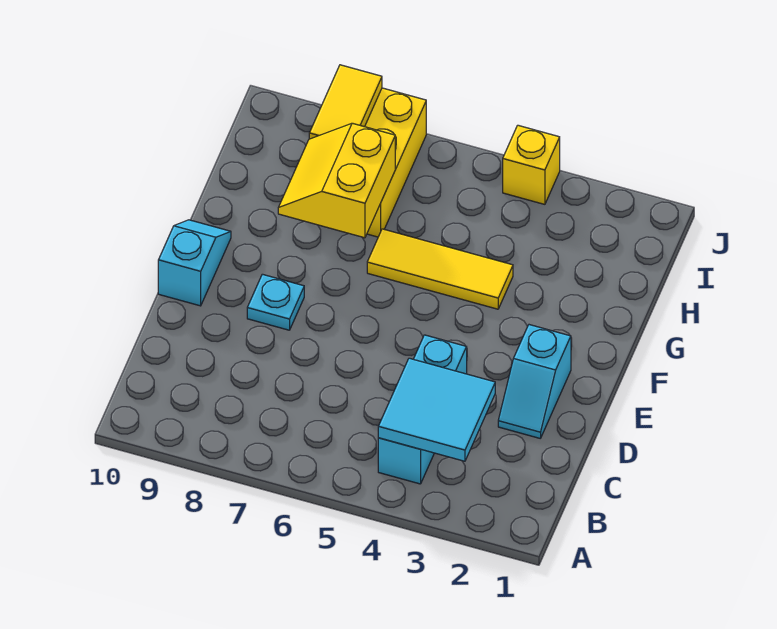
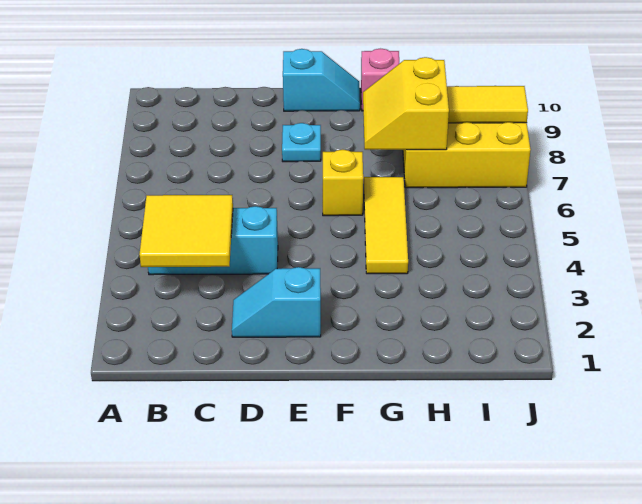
cyan tile B3:C4 level 2 -> yellow tile B3:C4 level 2
yellow slope G7:H8 level 2 top 7 -> yellow slope G7:H8 level 2 top H
none -> pink brick G10 level 1
yellow brick J4 level 1 -> yellow brick F6 level 1

